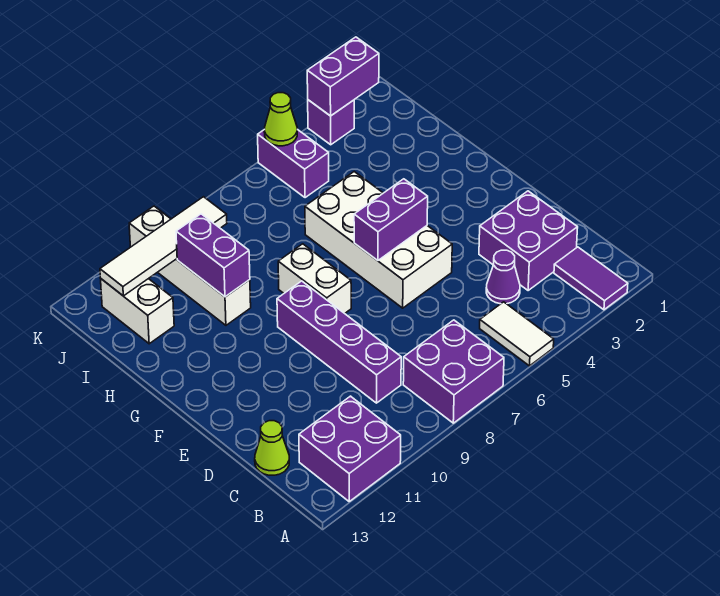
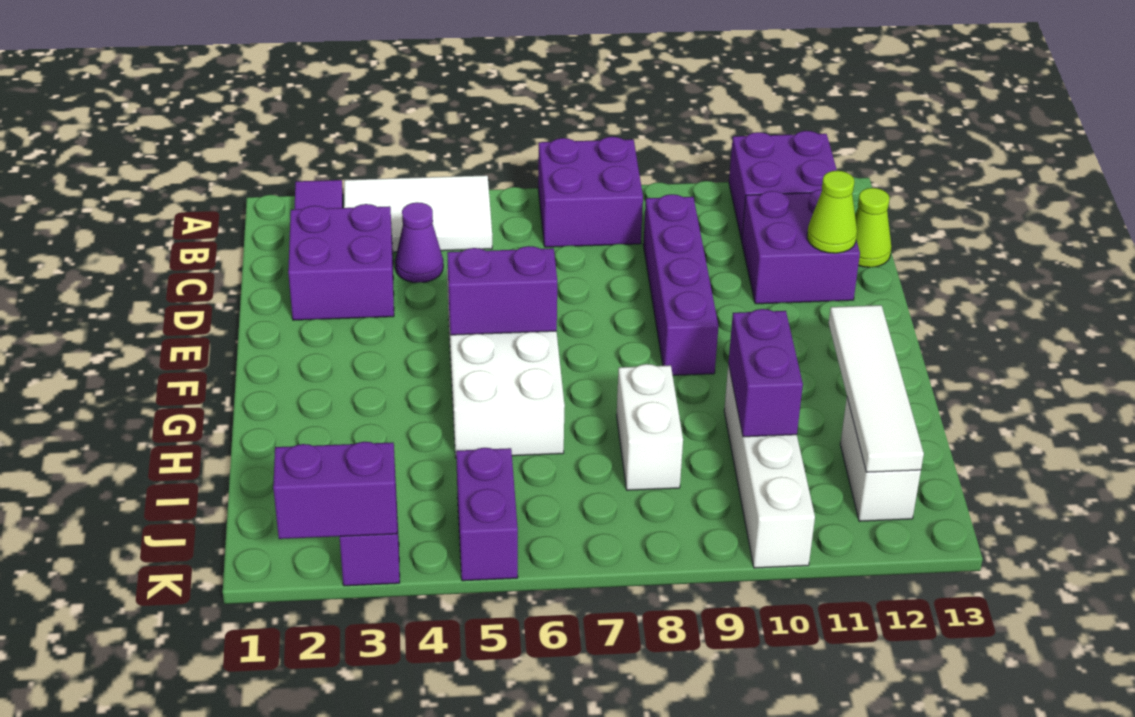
white tile A5:B5 level 1 -> white tile A3:B5 level 1
none -> purple brick C11:D12 level 1
white brick F8:G8 level 1 -> white brick H8:I8 level 1
white tile J9:J12 level 2 -> white tile G12:J12 level 2
lime cone K5 level 2 -> lime cone D12 level 2

